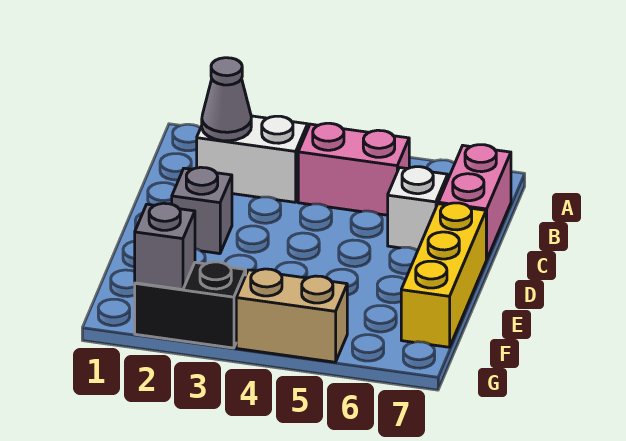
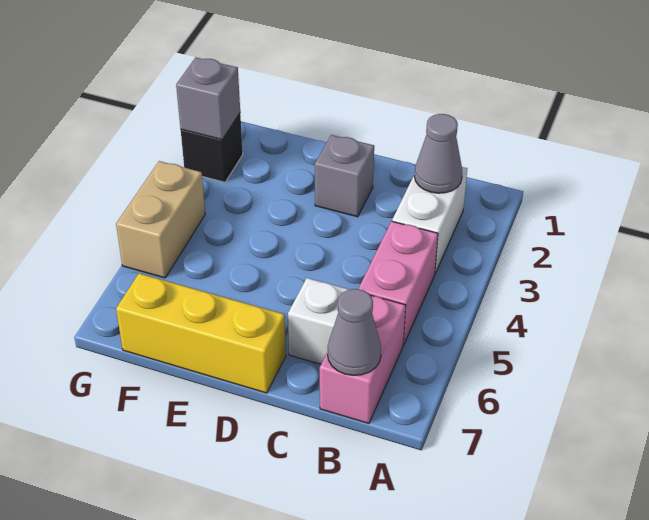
pink brick B7:C7 level 1 -> pink brick B6:B7 level 1
none -> grey cone B7 level 2
black brick G2:G3 level 1 -> black brick G2 level 1

